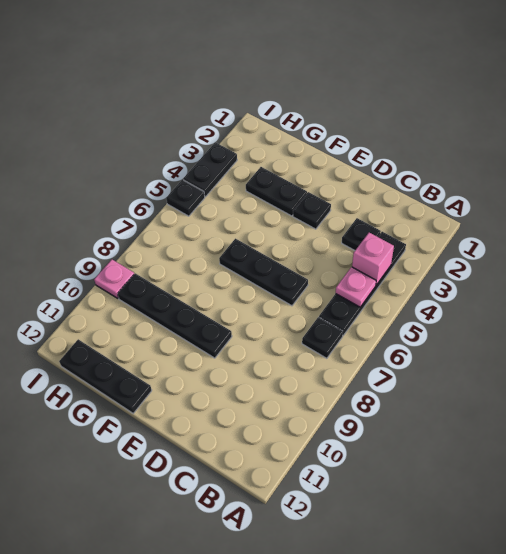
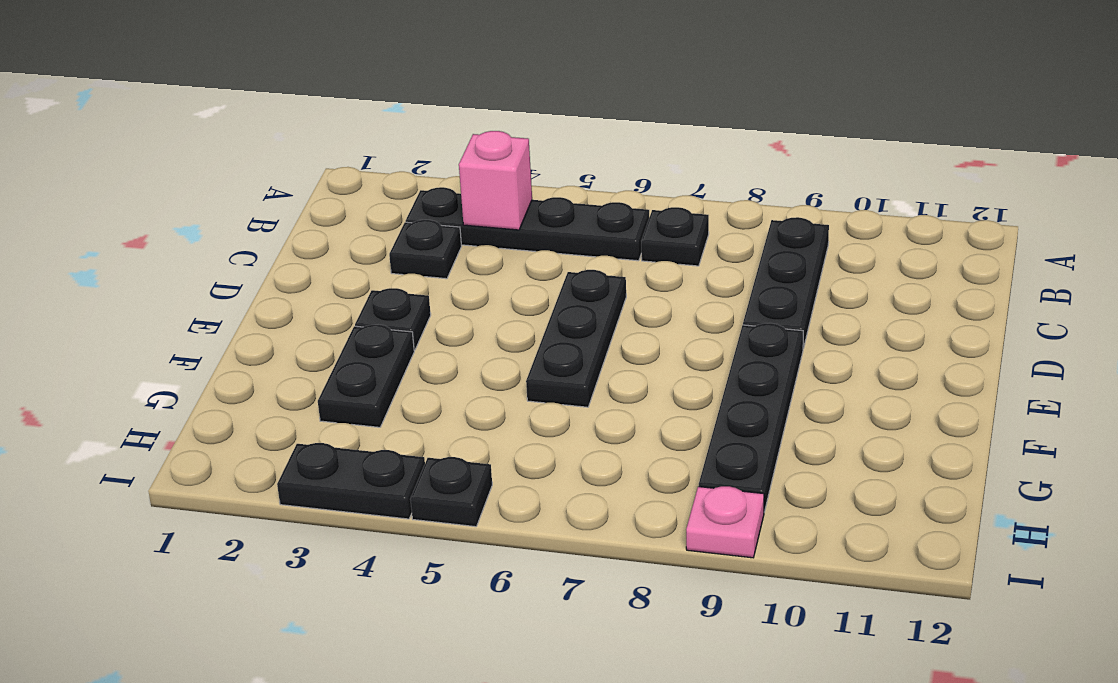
pink plate B5 level 2 -> none
black plate F12:H12 level 1 -> black plate B9:D9 level 1

